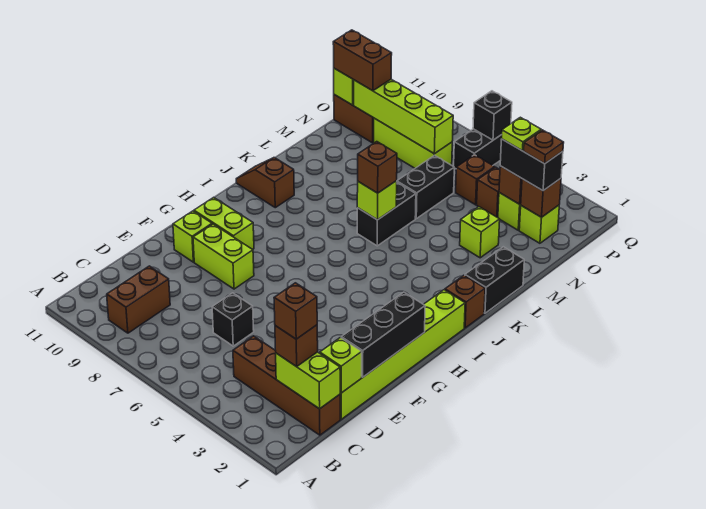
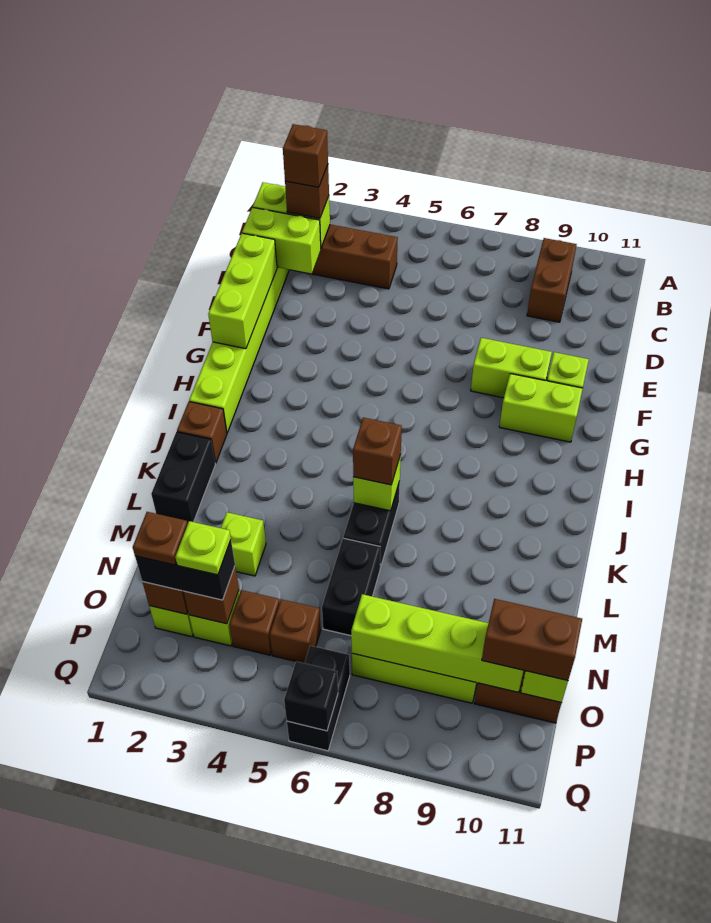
lime brick D1 level 2 -> lime brick D1:D2 level 2
black brick D6 level 1 -> none
black brick E1:G1 level 2 -> lime brick E1:G1 level 2
brown slope J10:J11 level 1 top 10 -> none

